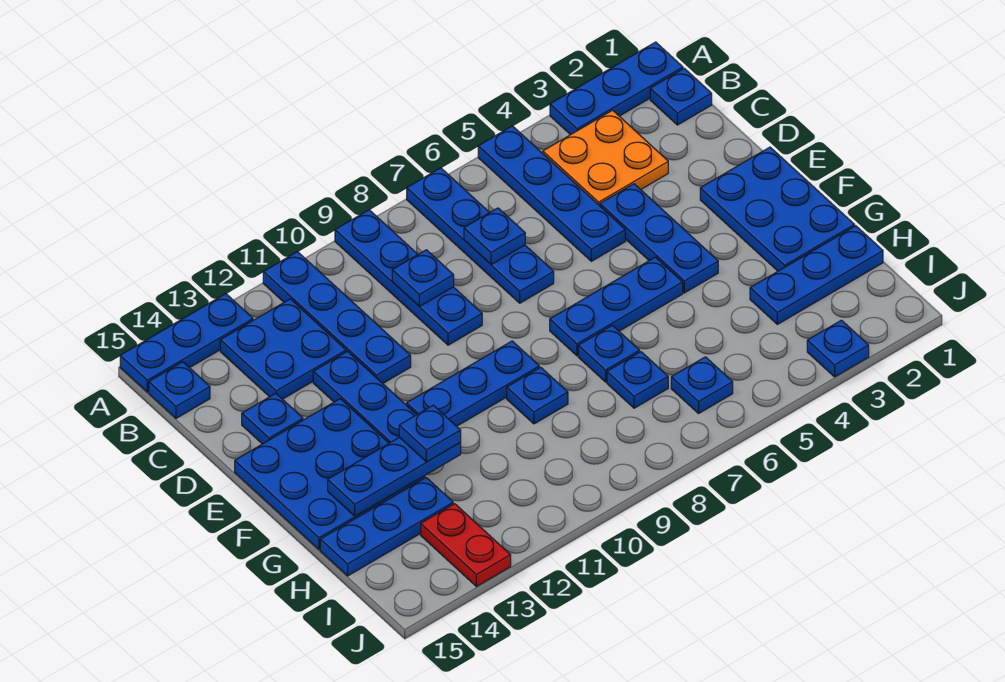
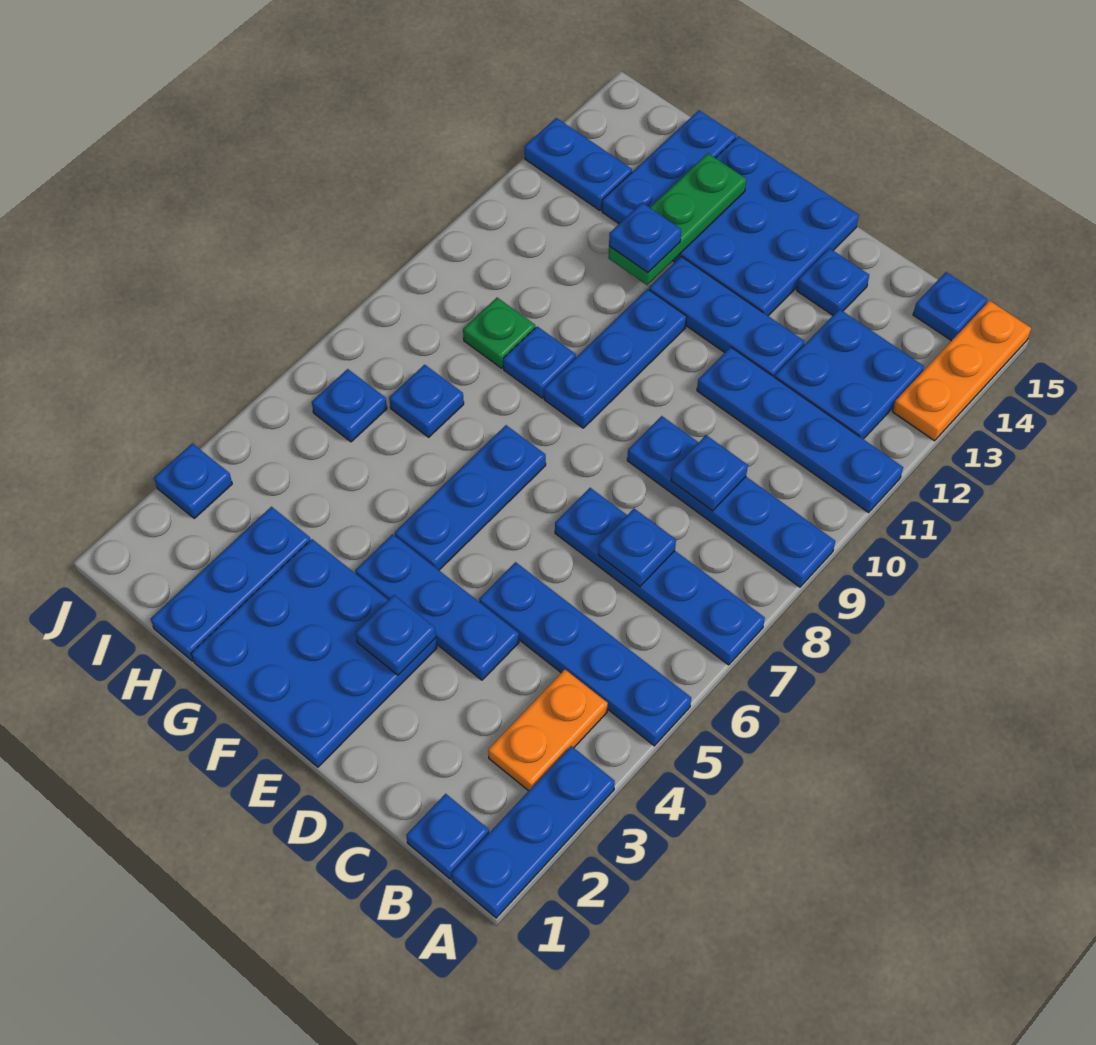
blue plate A13:A15 level 1 -> orange plate A13:A15 level 1
orange plate B3:C4 level 1 -> orange plate B3:B4 level 1
blue plate E1:G2 level 1 -> blue plate E1:G3 level 1
blue plate G7 level 1 -> blue plate E3 level 2
blue plate G12:G14 level 2 -> green plate G12:G14 level 2
none -> green plate H9 level 1
red plate I13:J13 level 1 -> blue plate I13:J13 level 1

